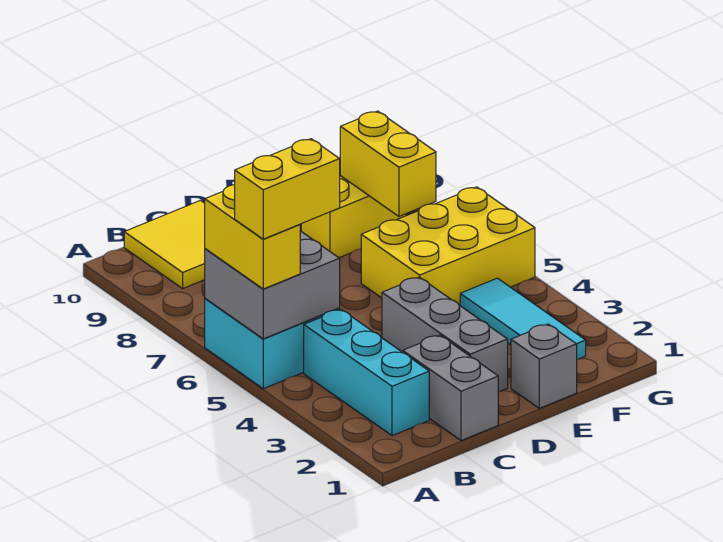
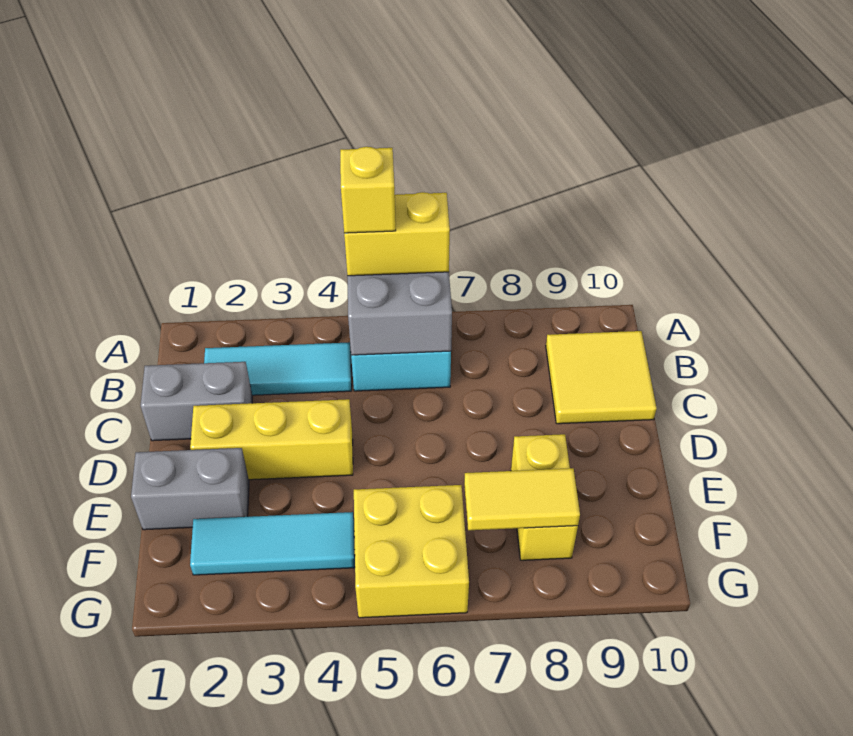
yellow brick A5:B5 level 4 -> yellow brick A5 level 4
cyan brick B2:B4 level 1 -> cyan tile B2:B4 level 1
grey brick D2:D4 level 1 -> yellow brick D2:D4 level 1
grey brick E1 level 1 -> grey brick E1:E2 level 1
yellow brick E5:G6 level 1 -> yellow brick F5:G6 level 1
yellow brick F7:F8 level 2 -> yellow tile F7:F8 level 2

